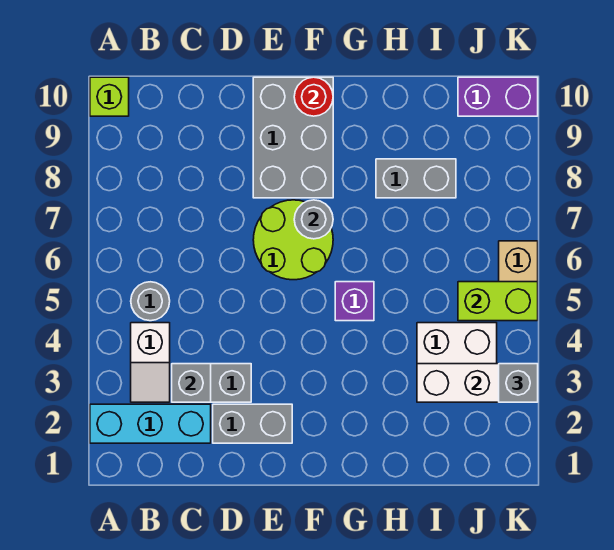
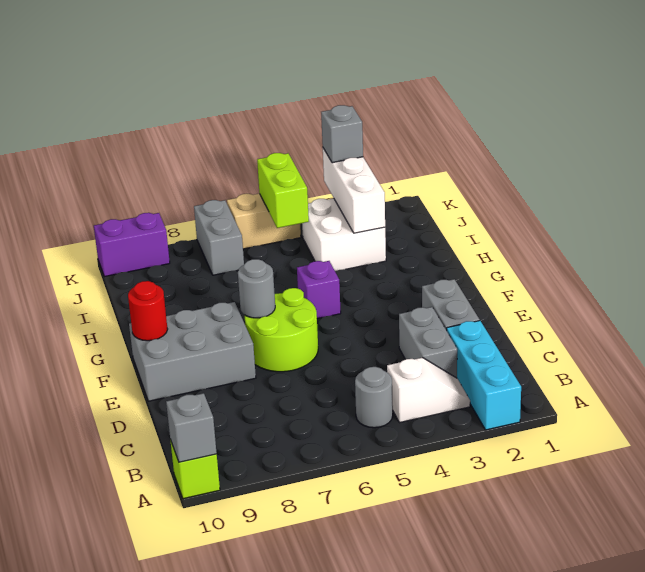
grey brick C3 level 2 -> grey brick A10 level 2
grey brick H8:I8 level 1 -> grey brick J7:K7 level 1
purple brick J10:K10 level 1 -> purple brick K9:K10 level 1

